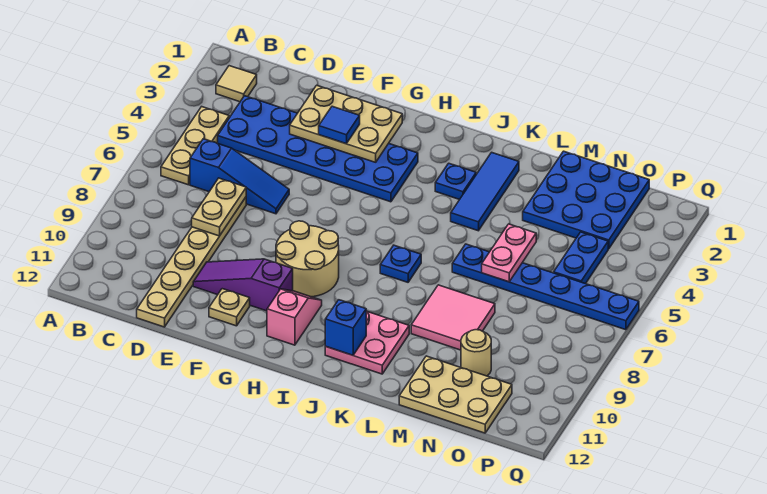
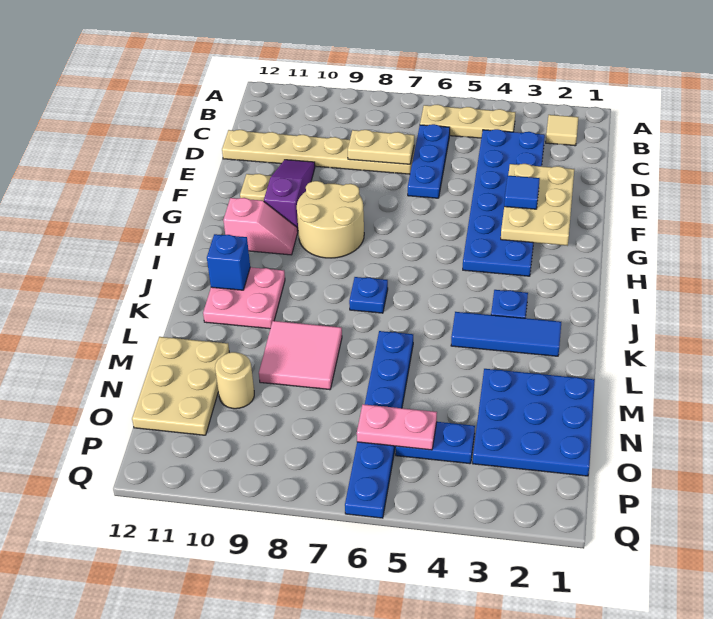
blue slope C6:E6 level 1 top C -> blue plate C6:E6 level 1
pink plate M5:M6 level 2 -> pink plate O5:O6 level 2

